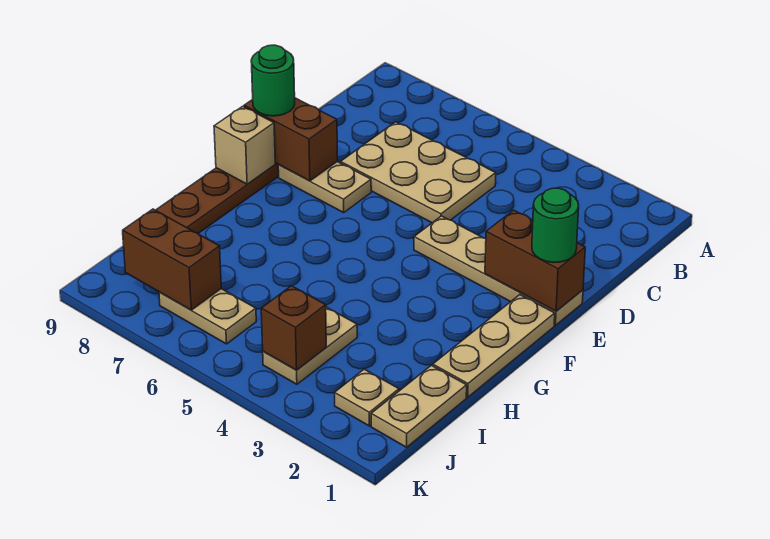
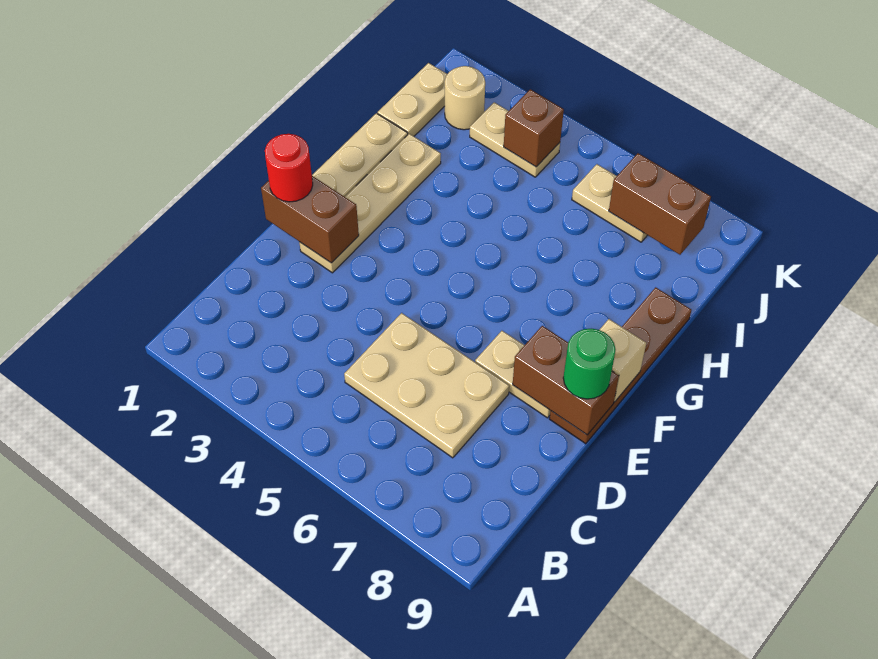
tan plate E1:E4 level 1 -> tan plate E2:H2 level 1
green round brick E1 level 3 -> red round brick E1 level 3
tan plate I4:J4 level 1 -> tan plate J3:J4 level 1
tan plate J2 level 1 -> tan round brick J2 level 1

